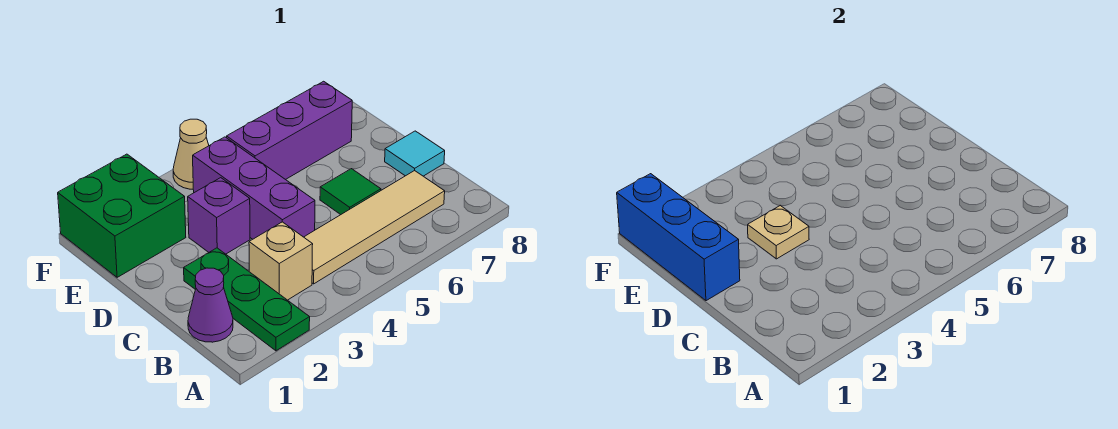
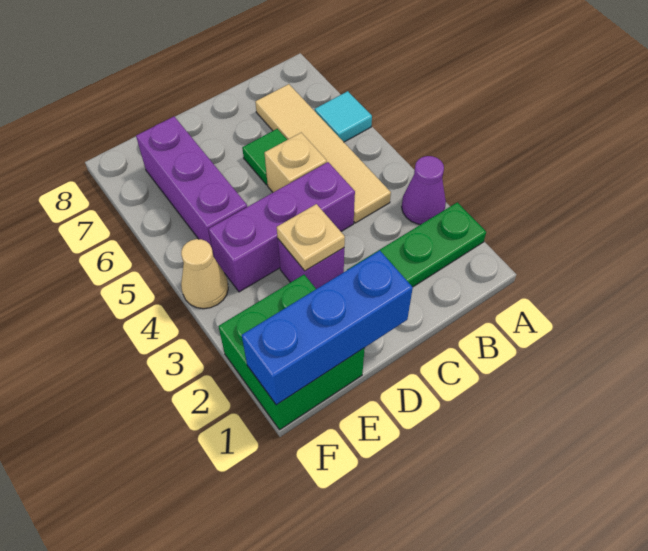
purple cone B1 level 1 -> purple cone A3 level 1
tan brick B3 level 1 -> tan brick C5 level 1
cyan tile C8 level 1 -> cyan tile A6 level 1

